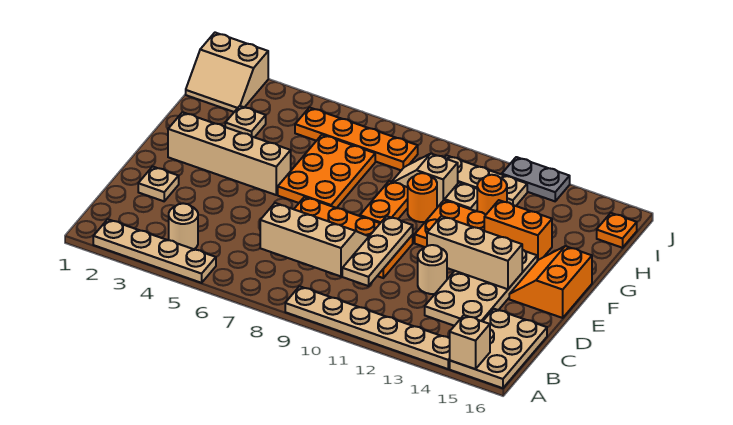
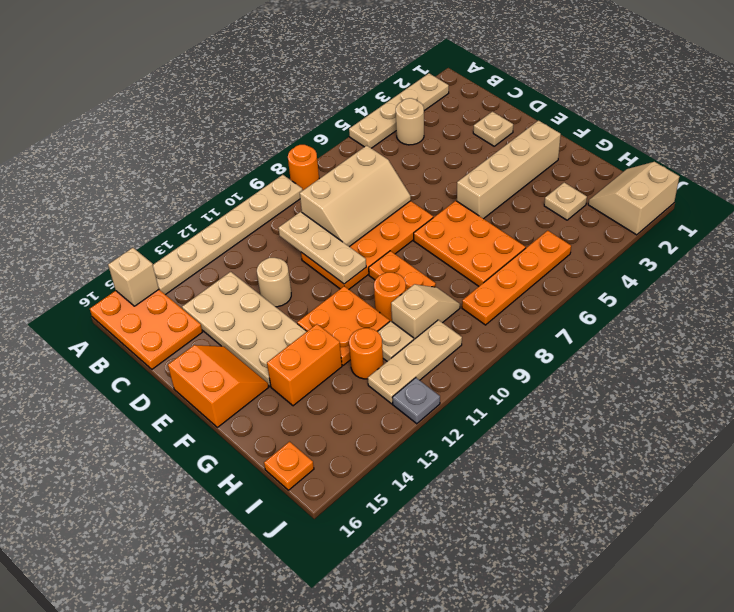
none -> orange round brick A8 level 1
tan plate A15:C16 level 1 -> orange plate A15:C16 level 1
tan brick E12:E14 level 2 -> none
grey plate J12:J13 level 1 -> grey plate J12 level 1

